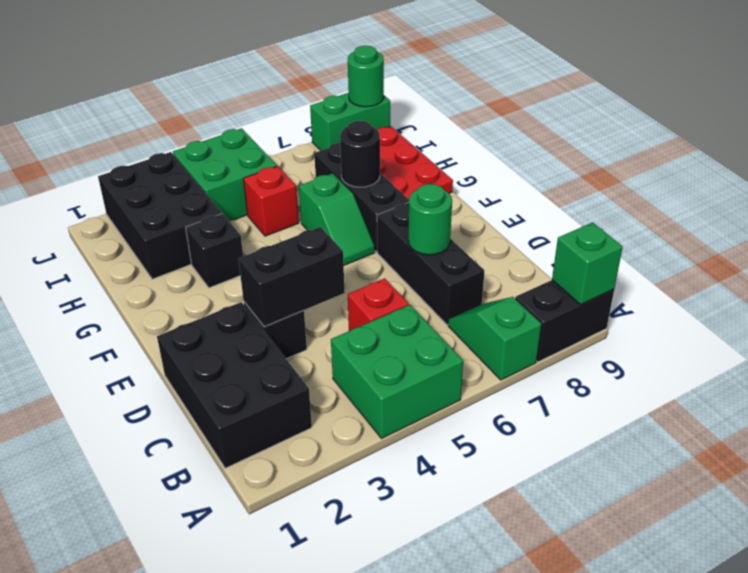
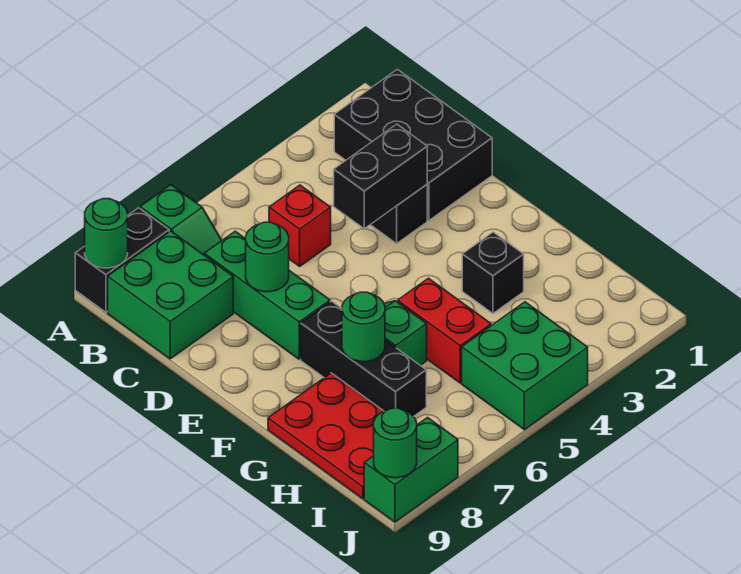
green brick A4:B5 level 1 -> green brick B8:C9 level 1
green brick A9 level 2 -> green round brick A9 level 2
black brick C7:E7 level 1 -> green brick C7:E7 level 1
black round brick G7 level 2 -> green round brick G7 level 2
black brick H2:J3 level 1 -> none
red brick H5 level 1 -> red brick G5:H5 level 1

